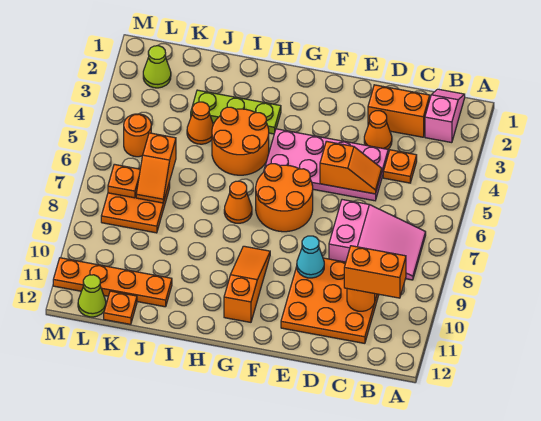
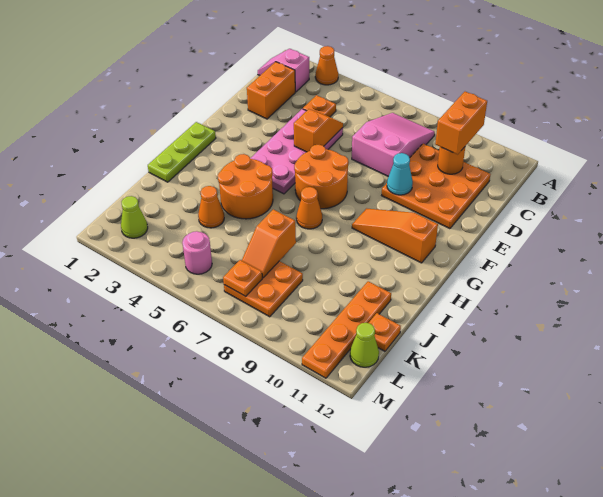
orange cone D3 level 1 -> orange cone A3 level 1
lime plate H3:J3 level 1 -> lime plate G1:I1 level 1
orange slope K6:K7 level 2 top 6 -> orange slope J7:K7 level 2 top J
orange round brick L5 level 1 -> pink round brick L5 level 1

